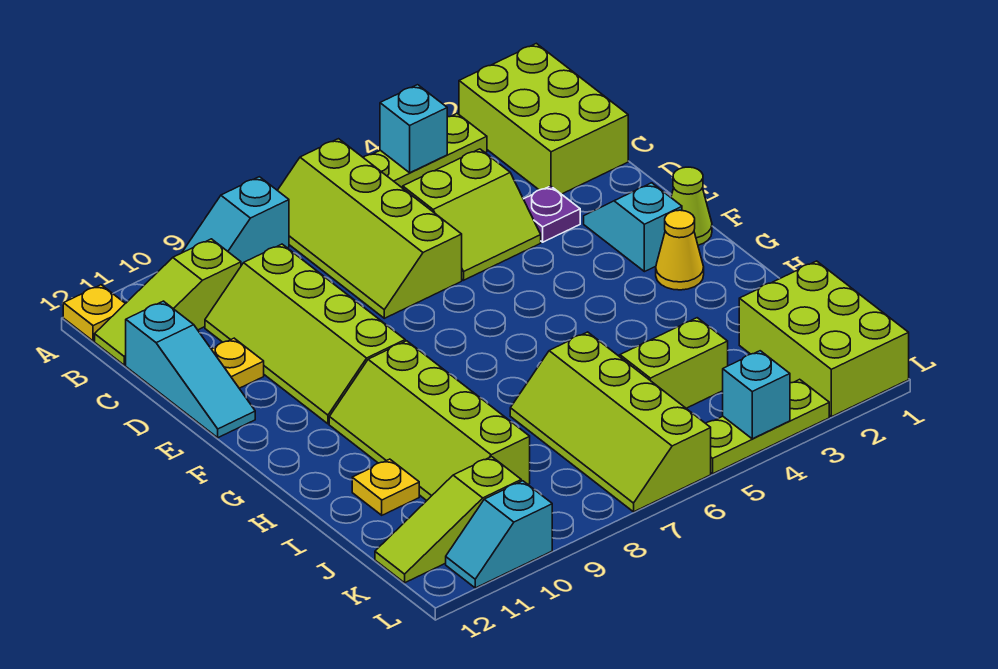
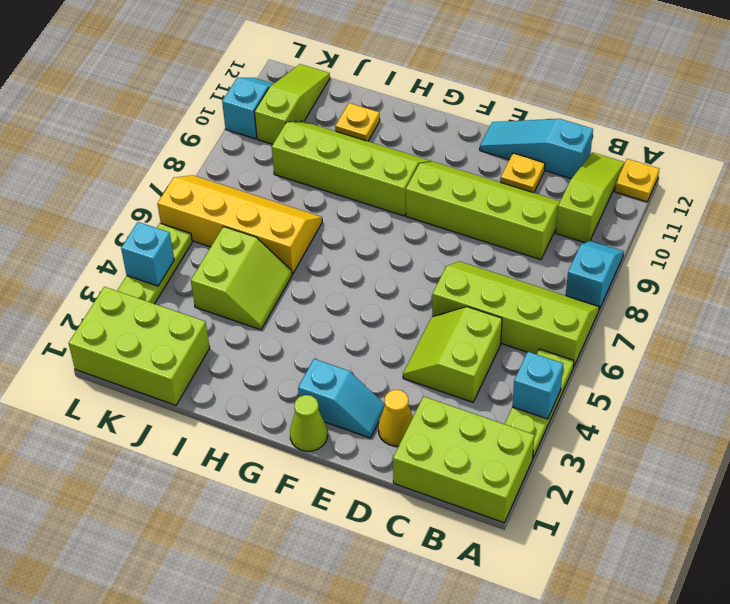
purple plate D3 level 1 -> none
yellow cone G2 level 1 -> yellow cone D2 level 1
lime slope I6:L7 level 1 top 6 -> yellow slope I6:L7 level 1 top 6

